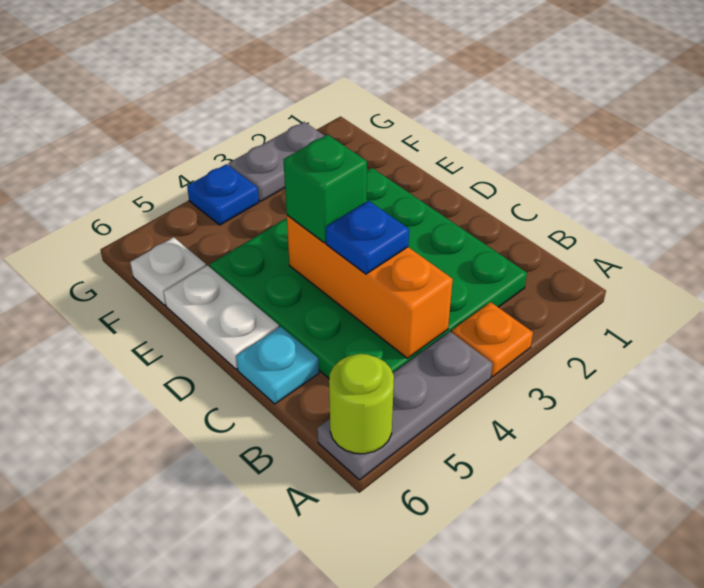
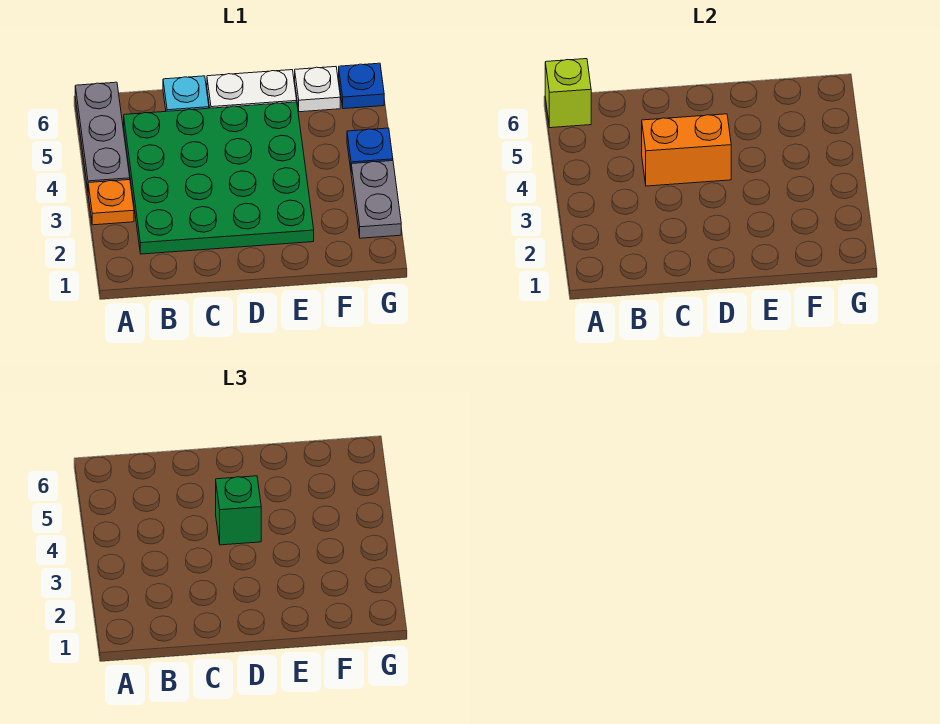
lime round brick A6 level 2 -> lime brick A6 level 2
orange brick B4:D4 level 2 -> orange brick C4:D4 level 2
blue plate C4 level 3 -> blue plate G6 level 1

